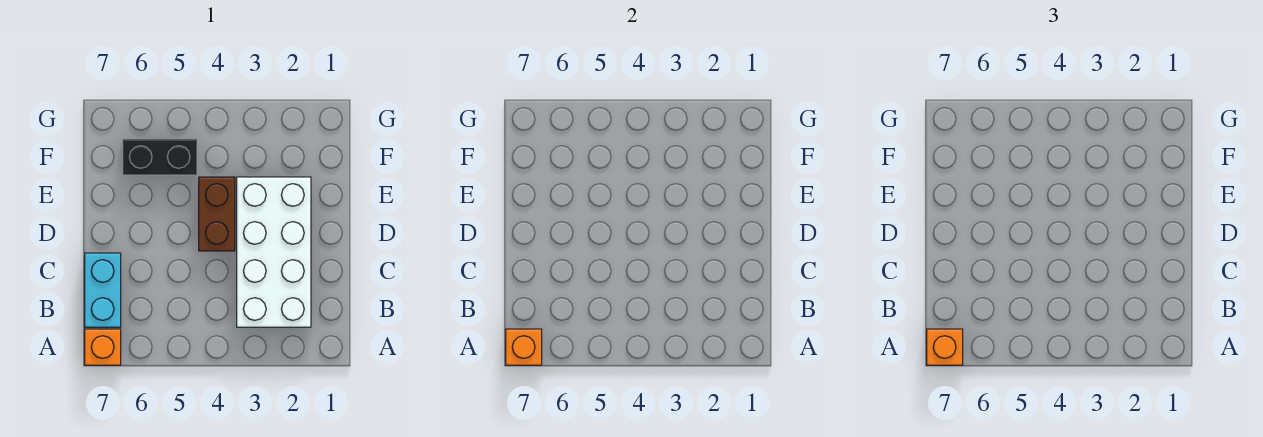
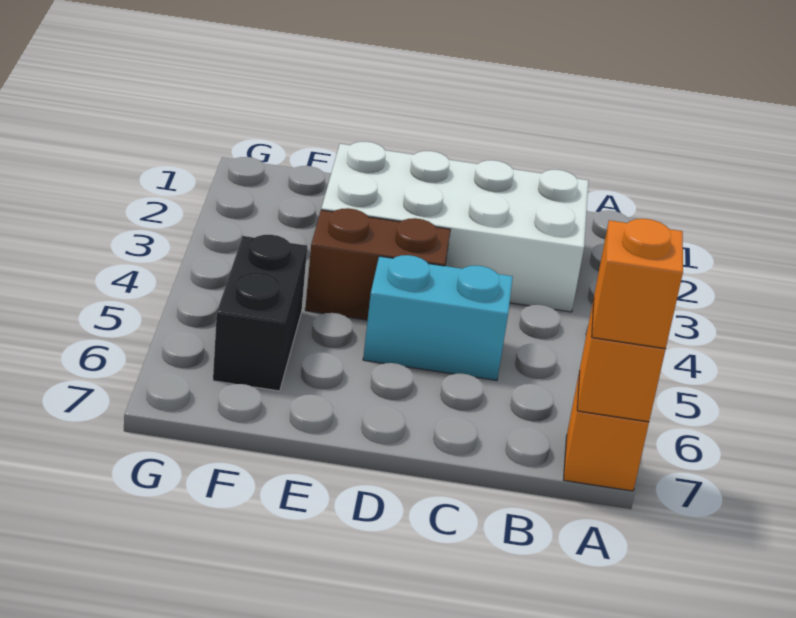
cyan brick B7:C7 level 1 -> cyan brick C5:D5 level 1

